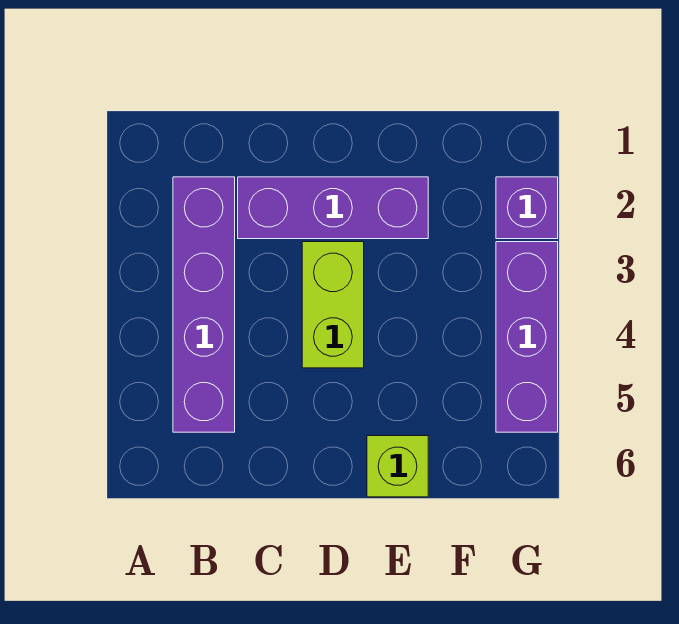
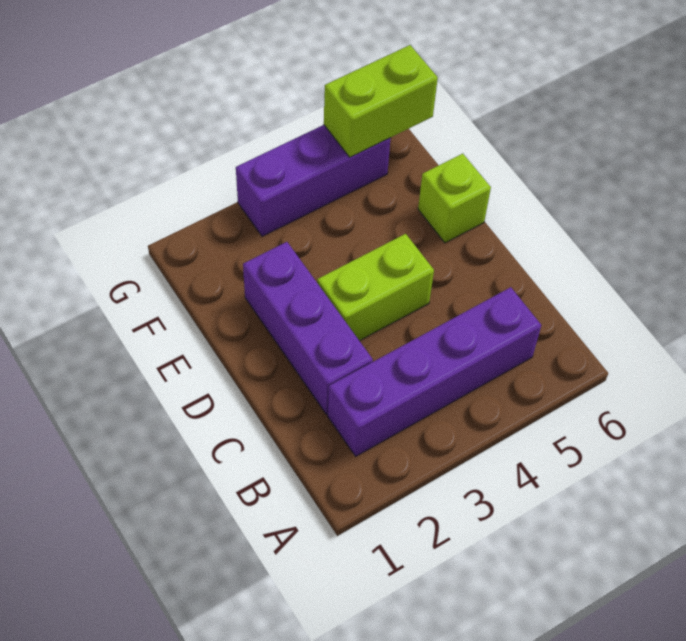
purple brick G2 level 1 -> none
none -> lime brick G5:G6 level 2

